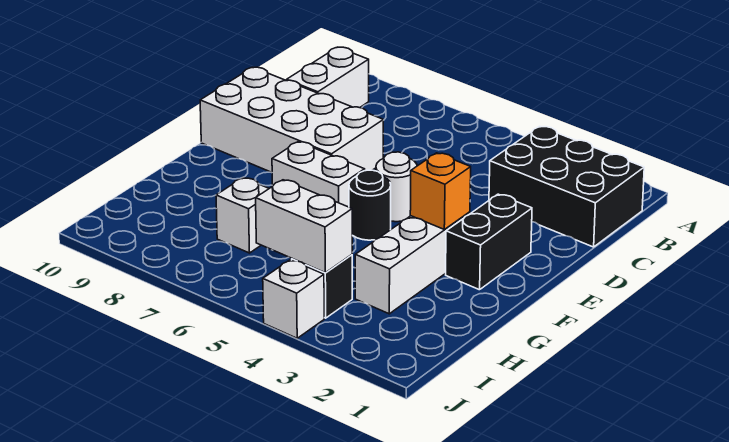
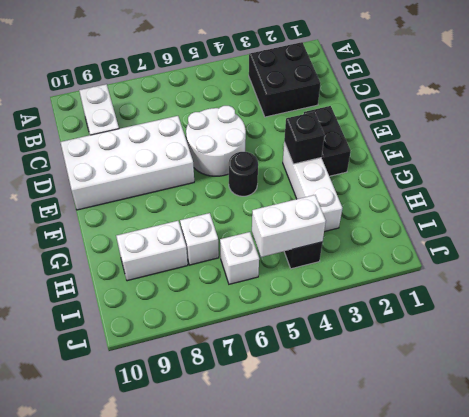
black brick B1:C3 level 1 -> black brick B2:C3 level 1
white round brick E5 level 1 -> white round brick D5:E6 level 1
orange brick F3 level 2 -> black brick F3 level 2
white brick F6:F7 level 1 -> white brick H8:H9 level 1
white brick J4 level 1 -> white brick I6 level 1

